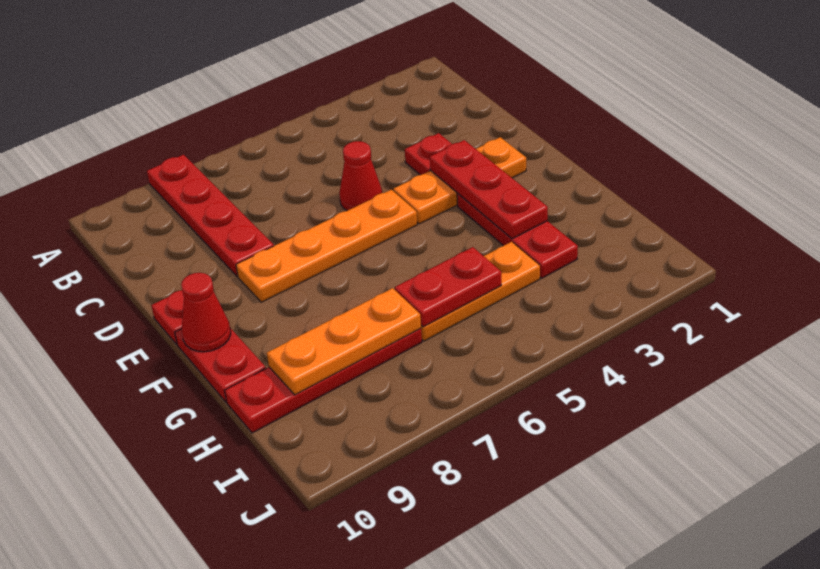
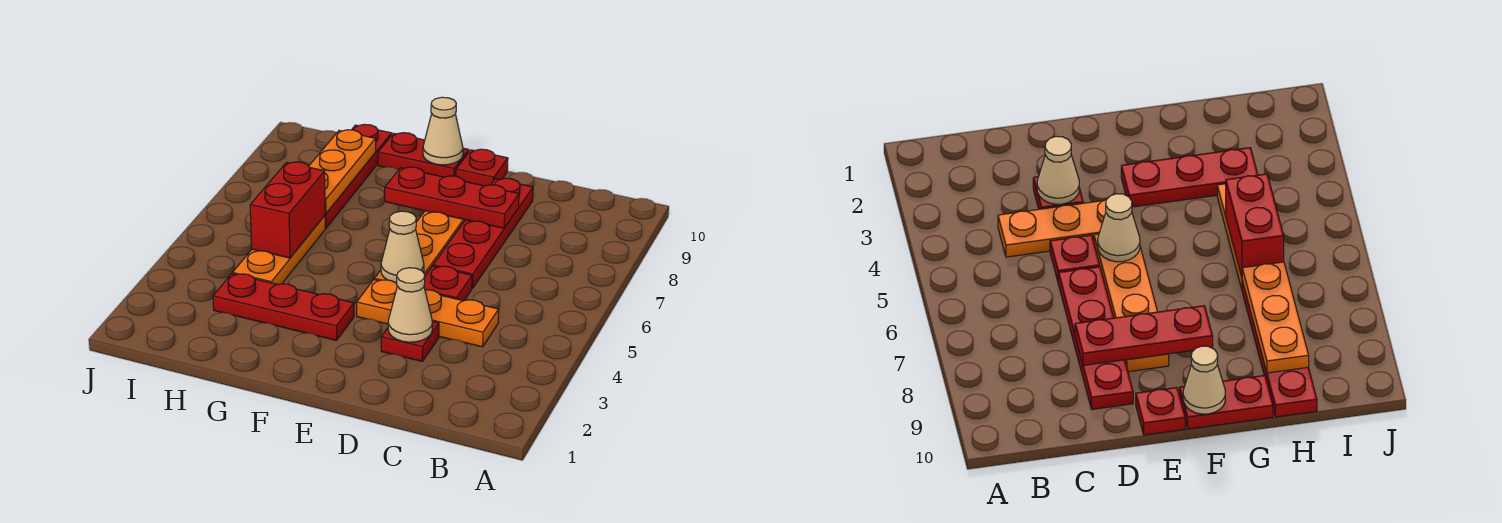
red plate A8:D8 level 1 -> red plate D6:D9 level 1
none -> tan cone D3 level 2
red cone D5 level 1 -> red plate D5 level 1
orange plate E2:E4 level 1 -> orange plate C4:E4 level 1
red plate E3:G3 level 2 -> red plate D8:F8 level 2
none -> tan cone E5 level 2
red cone F10 level 2 -> tan cone F10 level 2
red plate H5:H6 level 2 -> red brick H5:H6 level 2

